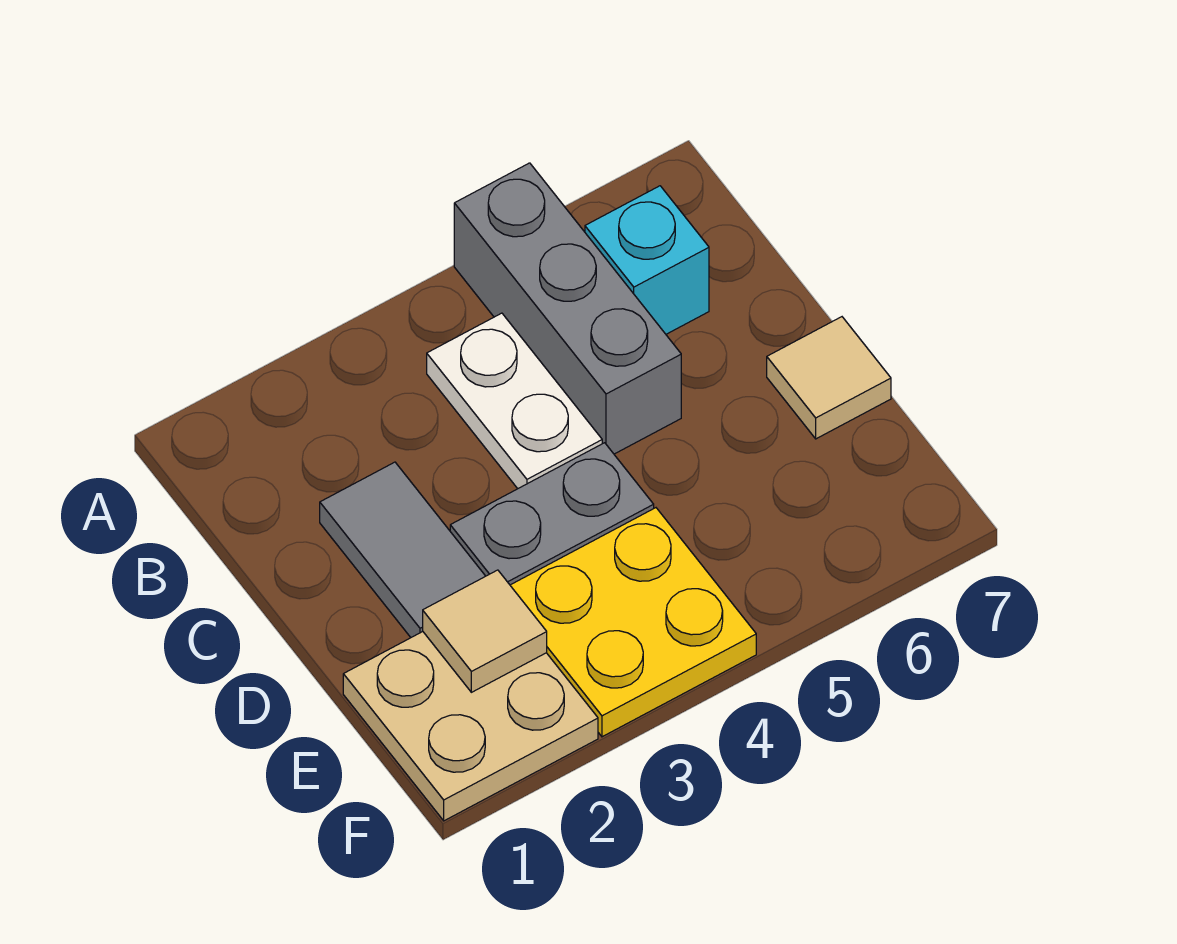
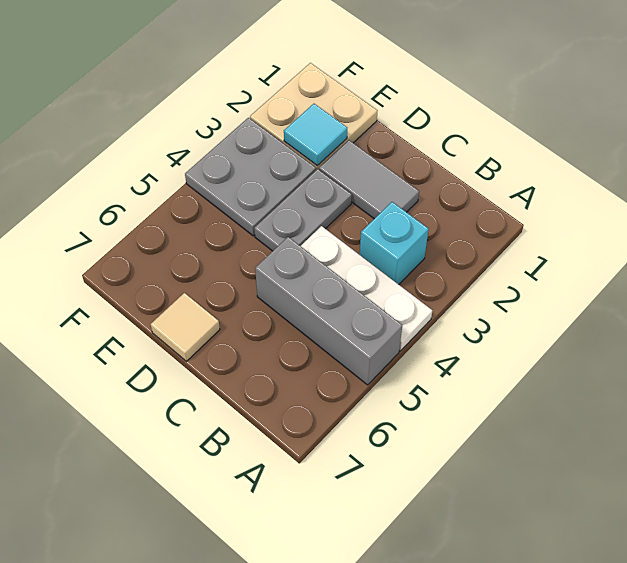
white plate B4:C4 level 1 -> white plate A4:C4 level 1
cyan brick B6 level 1 -> cyan brick B3 level 1
tan tile E2 level 2 -> cyan tile E2 level 2
yellow plate E3:F4 level 1 -> grey plate E3:F4 level 1

